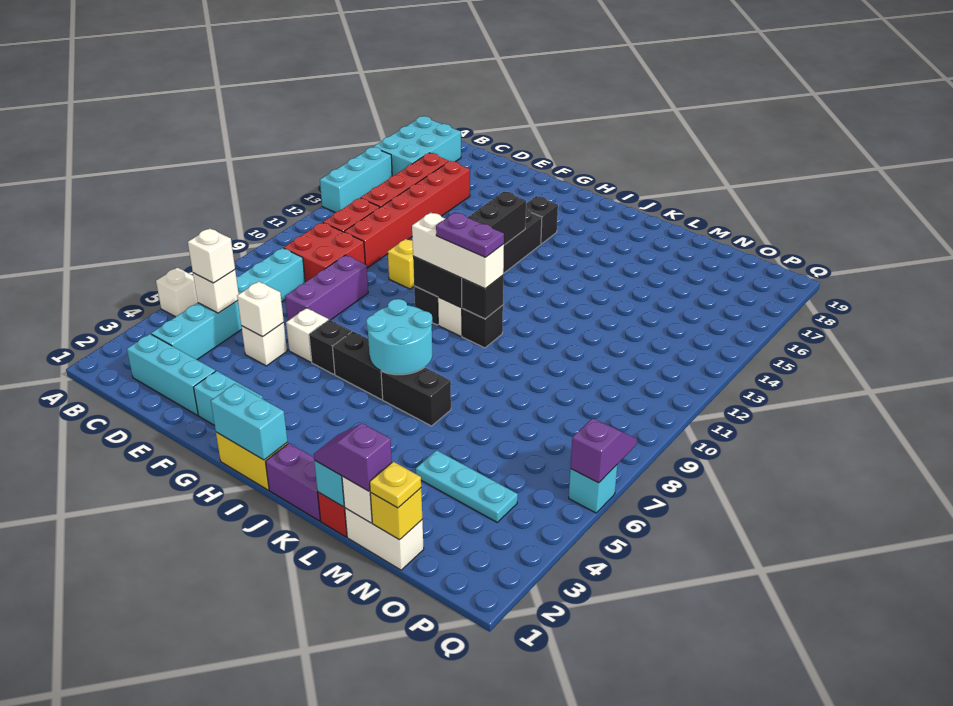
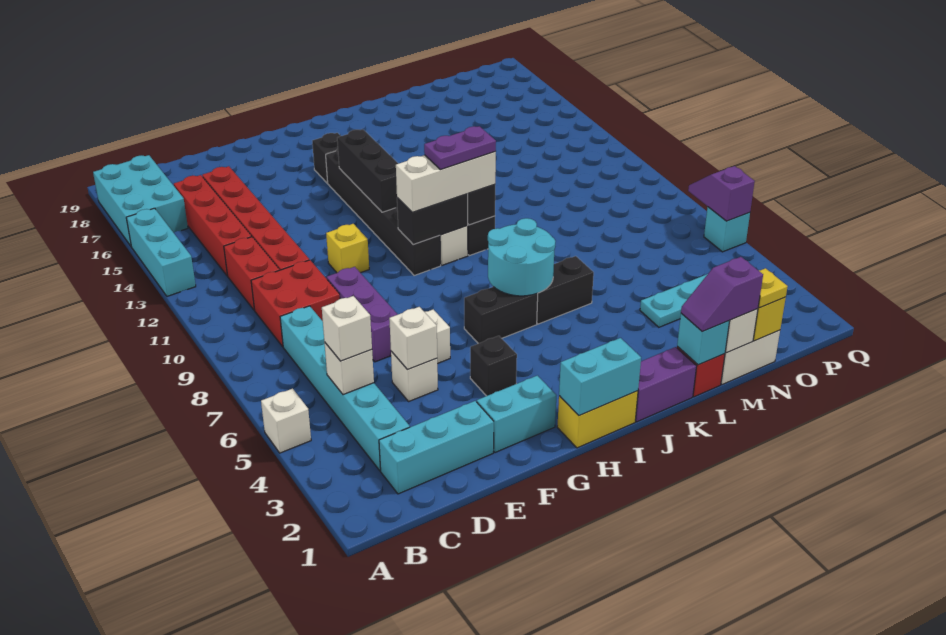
black brick G6 level 1 -> black brick G4 level 1

